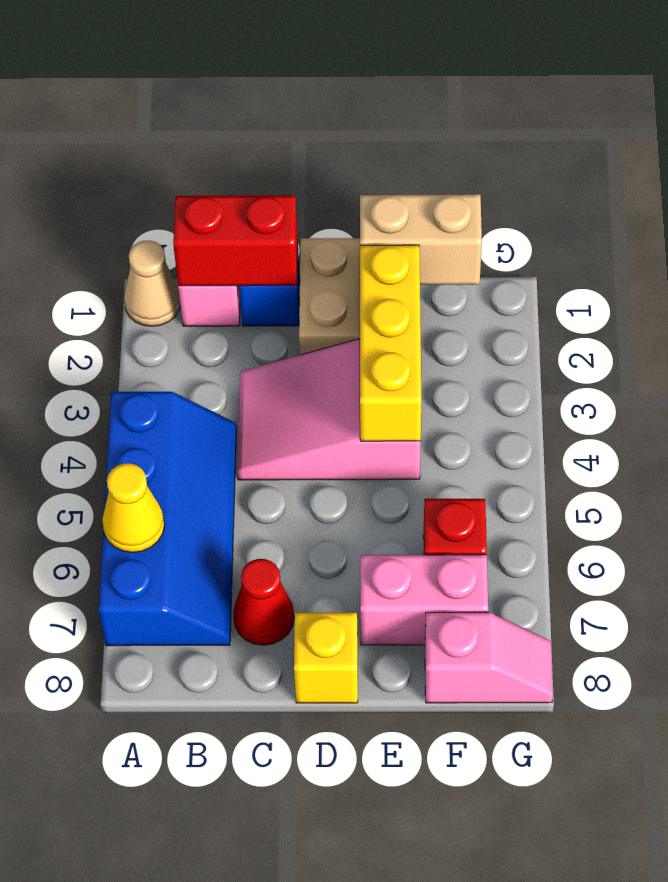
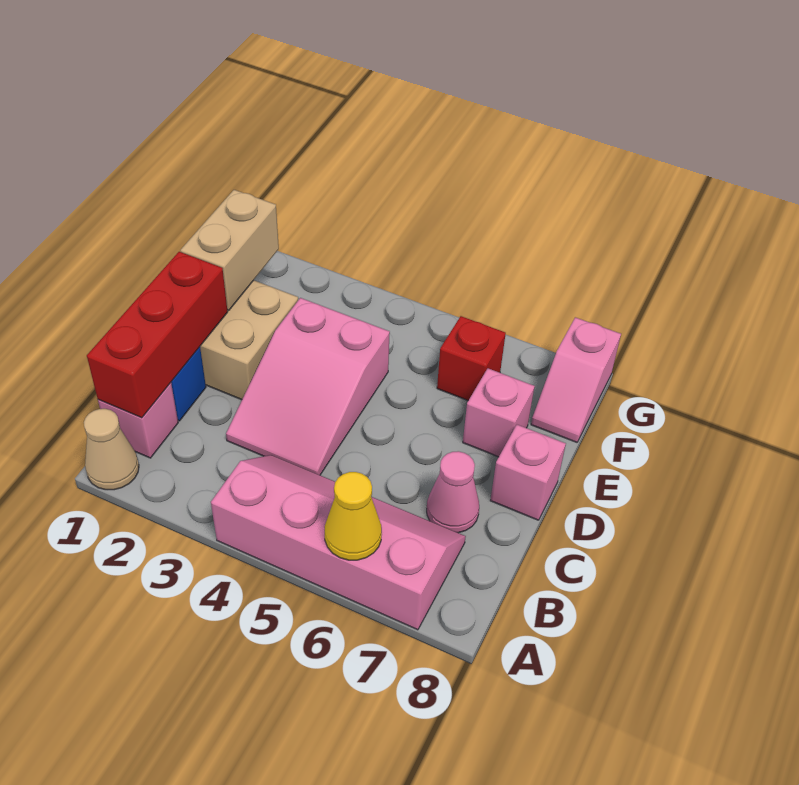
blue slope A4:B7 level 1 top A -> pink slope A4:B7 level 1 top A
red brick B1:C1 level 2 -> red brick B1:D1 level 2
red cone C7 level 1 -> pink cone C7 level 1
yellow brick D8 level 1 -> pink brick D8 level 1
yellow brick E2:E4 level 2 -> none
pink brick E7:F7 level 1 -> pink brick E7 level 1
pink slope F8:G8 level 1 top F -> pink slope F8:G8 level 1 top G

